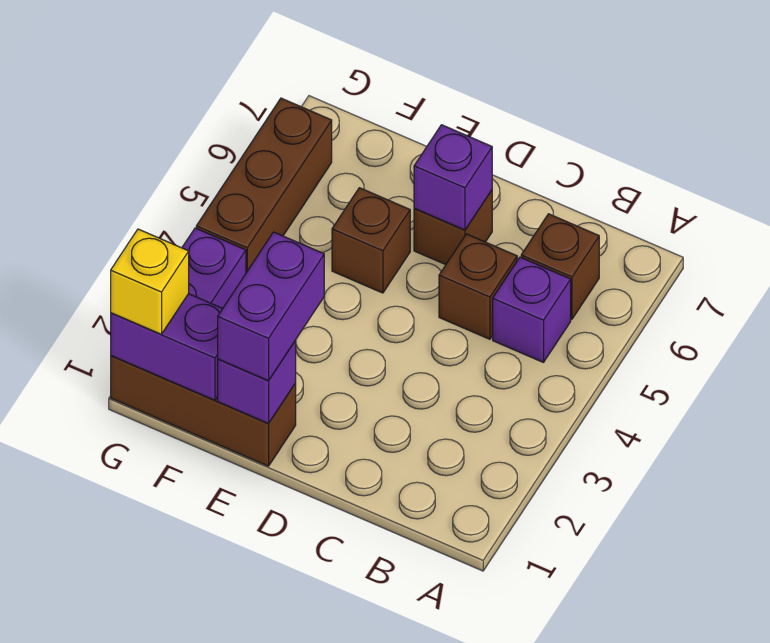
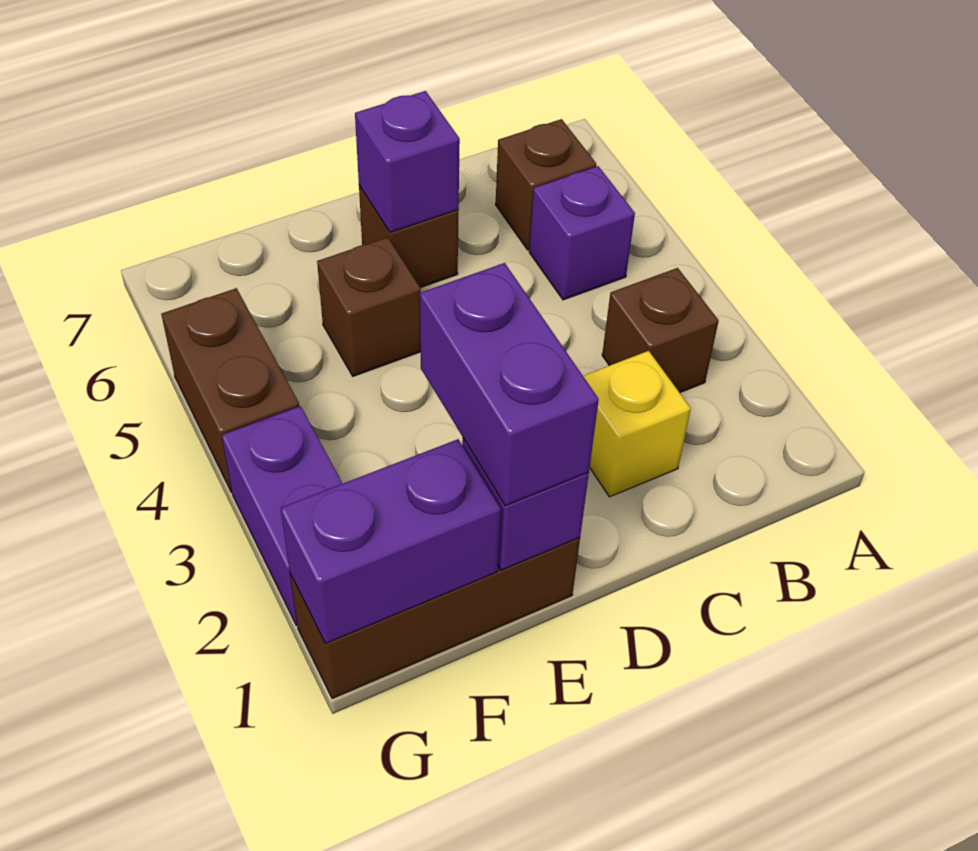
brown brick C5 level 1 -> brown brick B3 level 1
yellow brick G1 level 3 -> yellow brick C2 level 1
brown brick G4:G6 level 1 -> brown brick G4:G5 level 1

